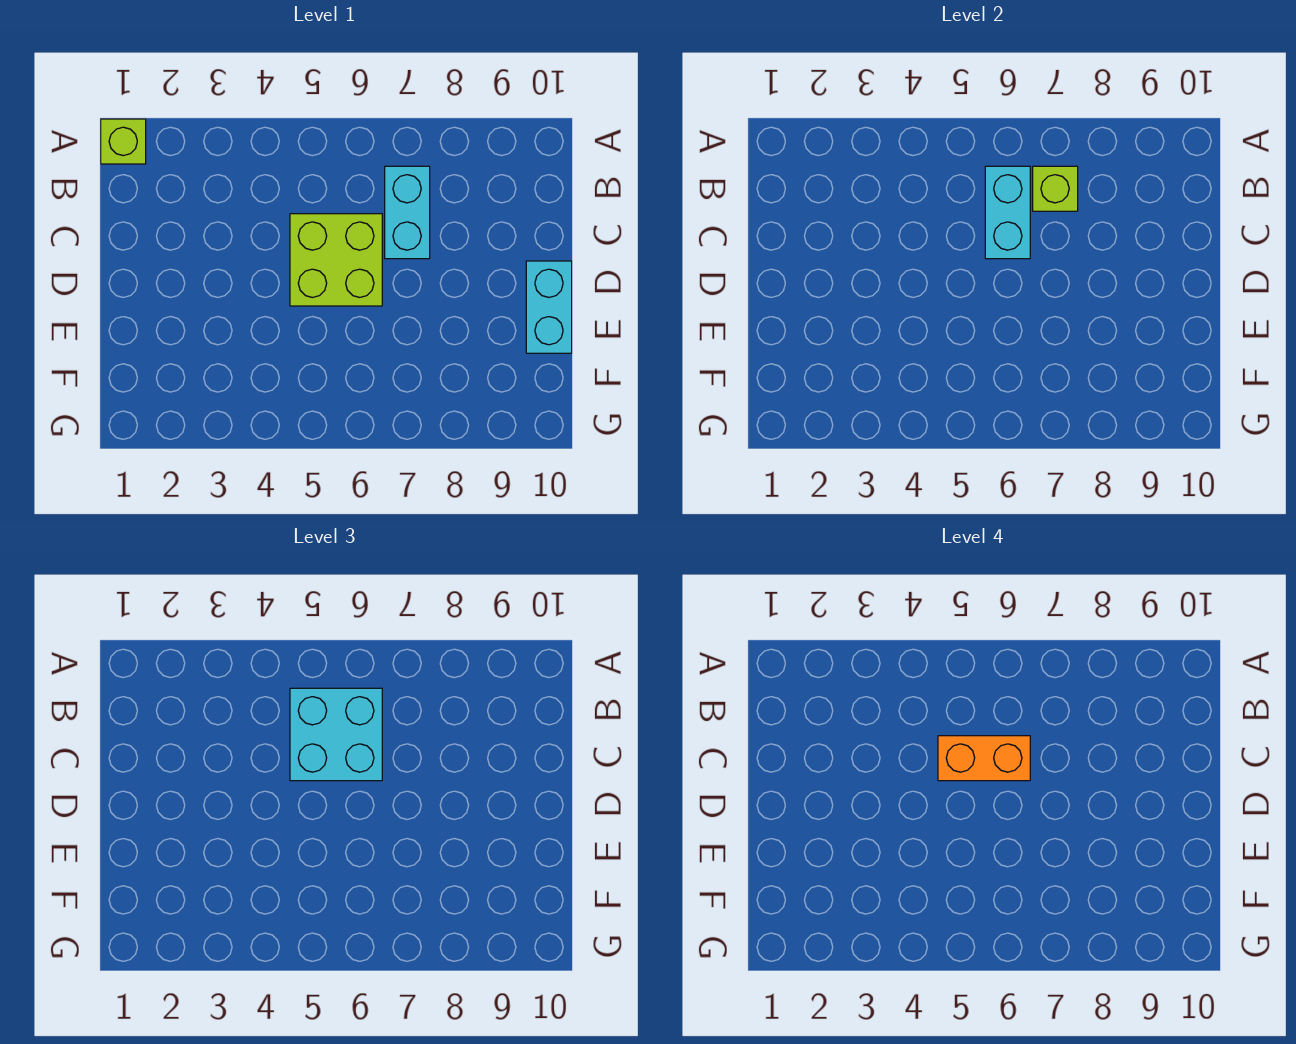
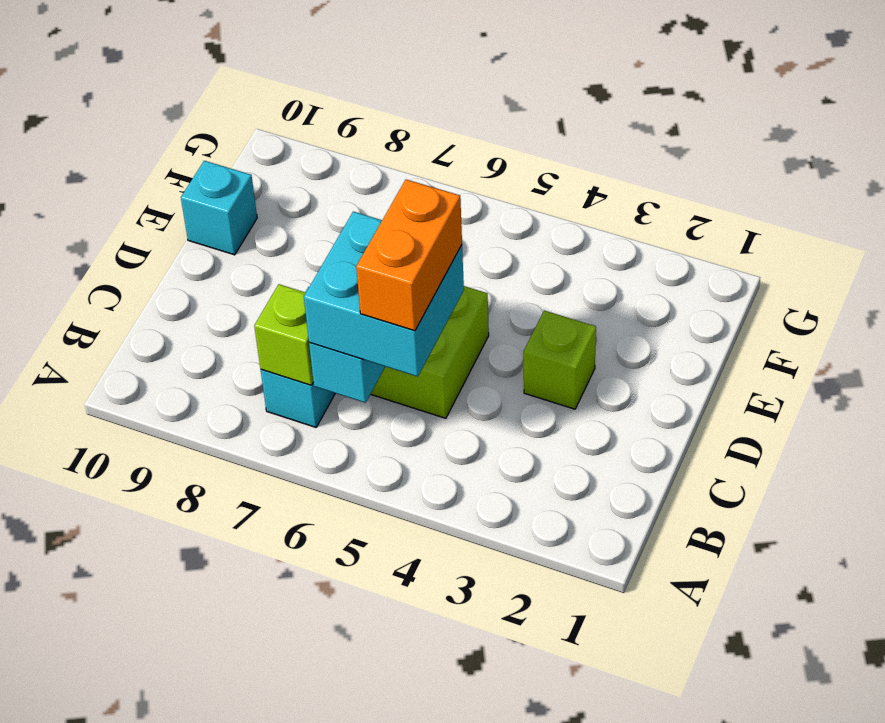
lime brick A1 level 1 -> lime brick D3 level 1
orange brick C5:C6 level 4 -> orange brick B5:C5 level 4
cyan brick D10:E10 level 1 -> cyan brick E10 level 1

